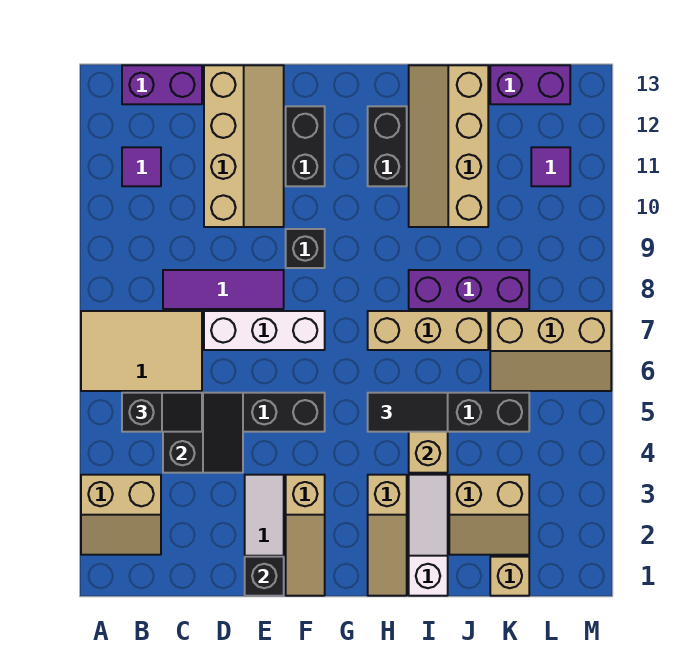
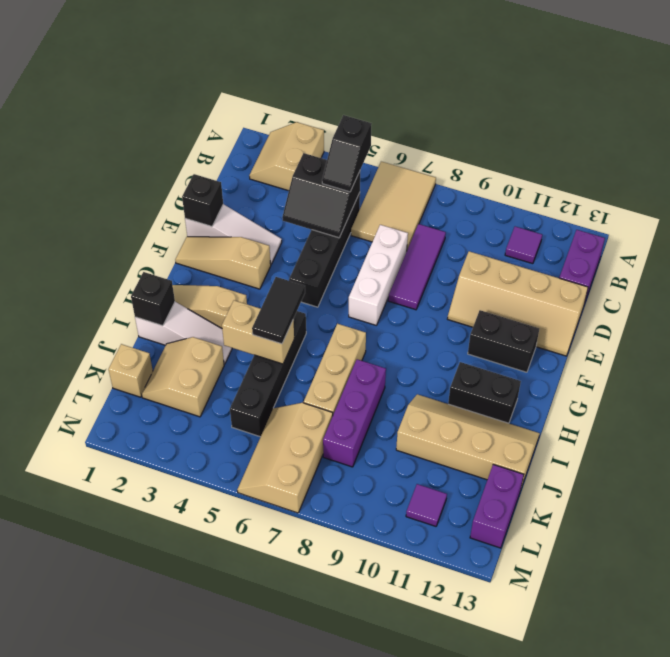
black brick F9 level 1 -> black brick I1 level 2

